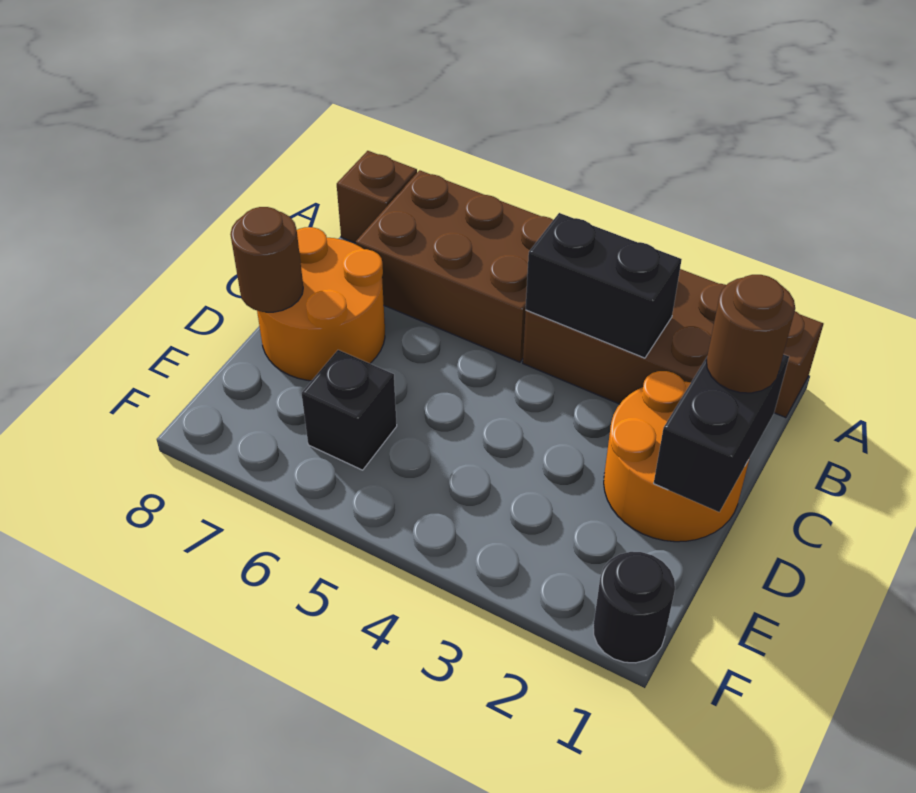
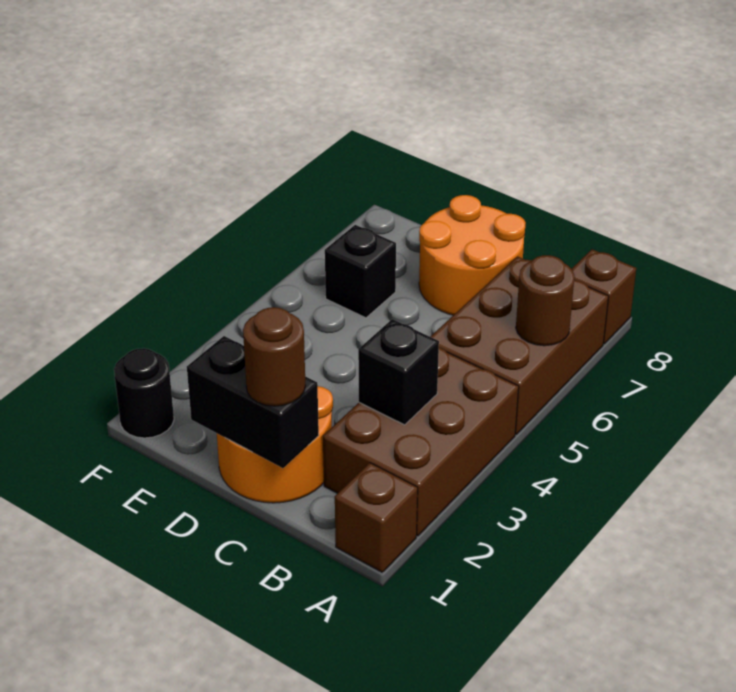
black brick B3:B4 level 2 -> black brick B3 level 2
brown round brick D8 level 2 -> brown round brick A6 level 2

